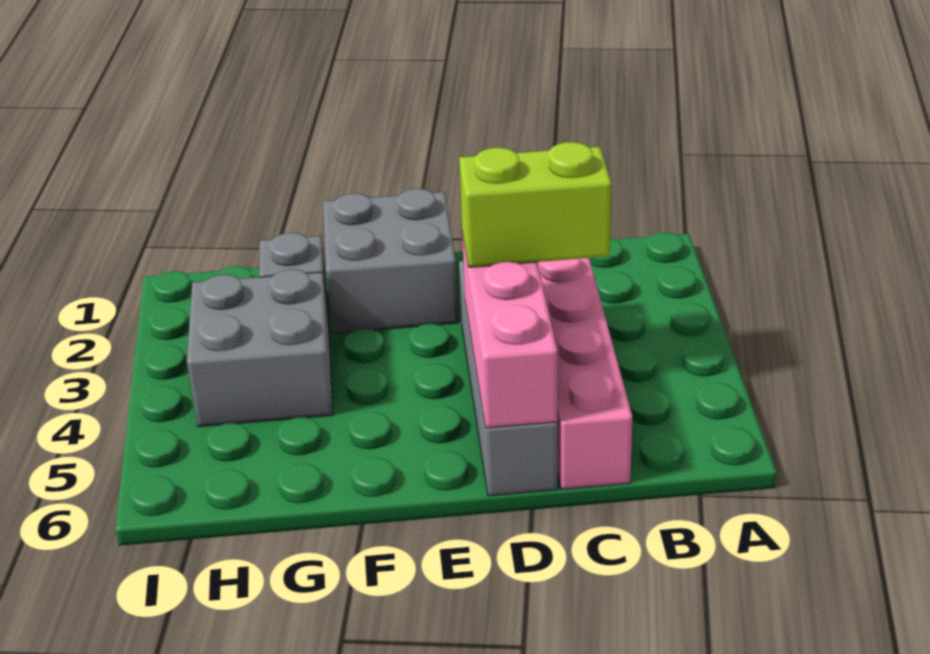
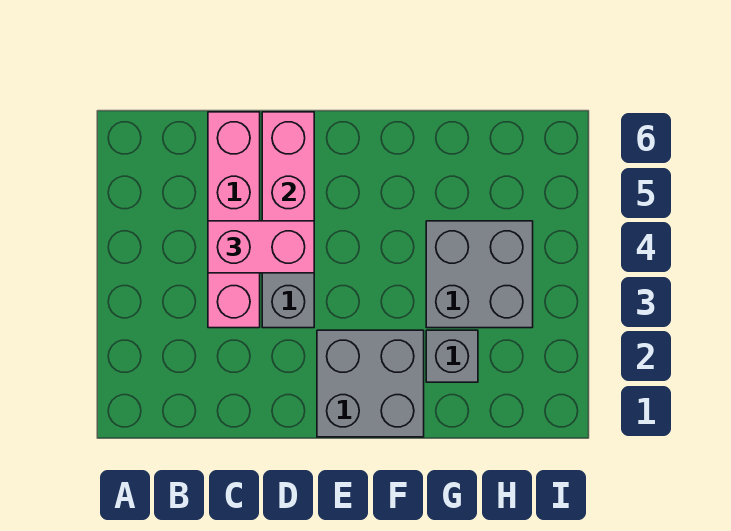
lime brick C4:D4 level 3 -> pink brick C4:D4 level 3

